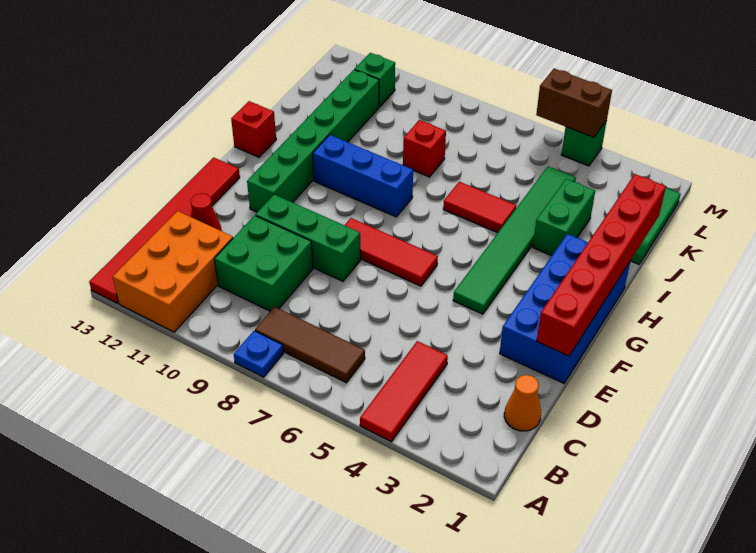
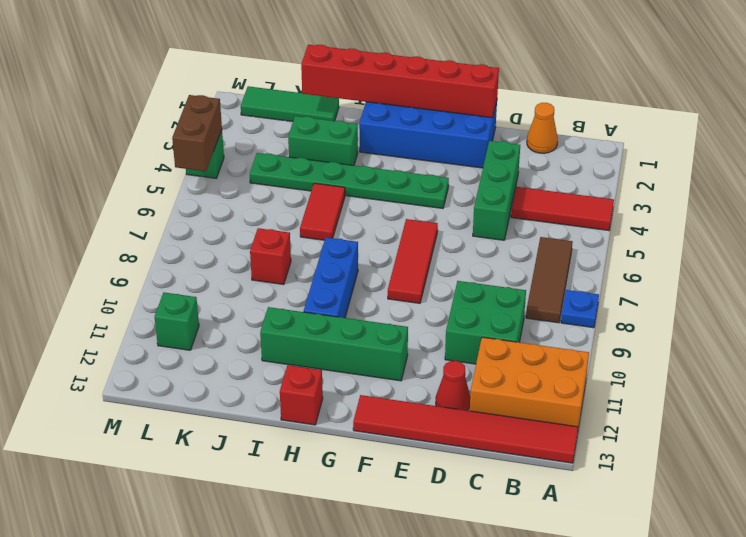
green brick E8:E10 level 1 -> green brick D3:D5 level 1
green tile F4:K4 level 1 -> green plate F4:K4 level 1
green brick F11:K11 level 1 -> green brick F11:I11 level 1

